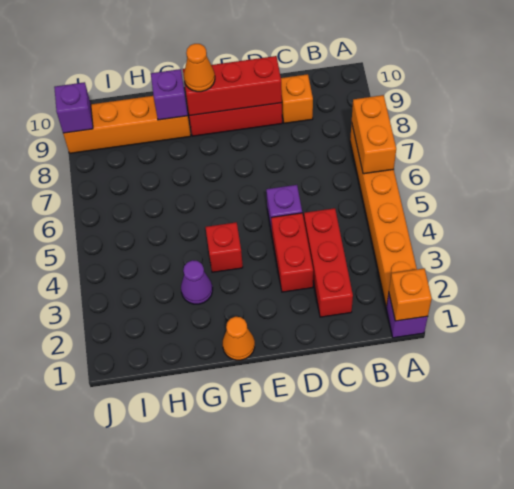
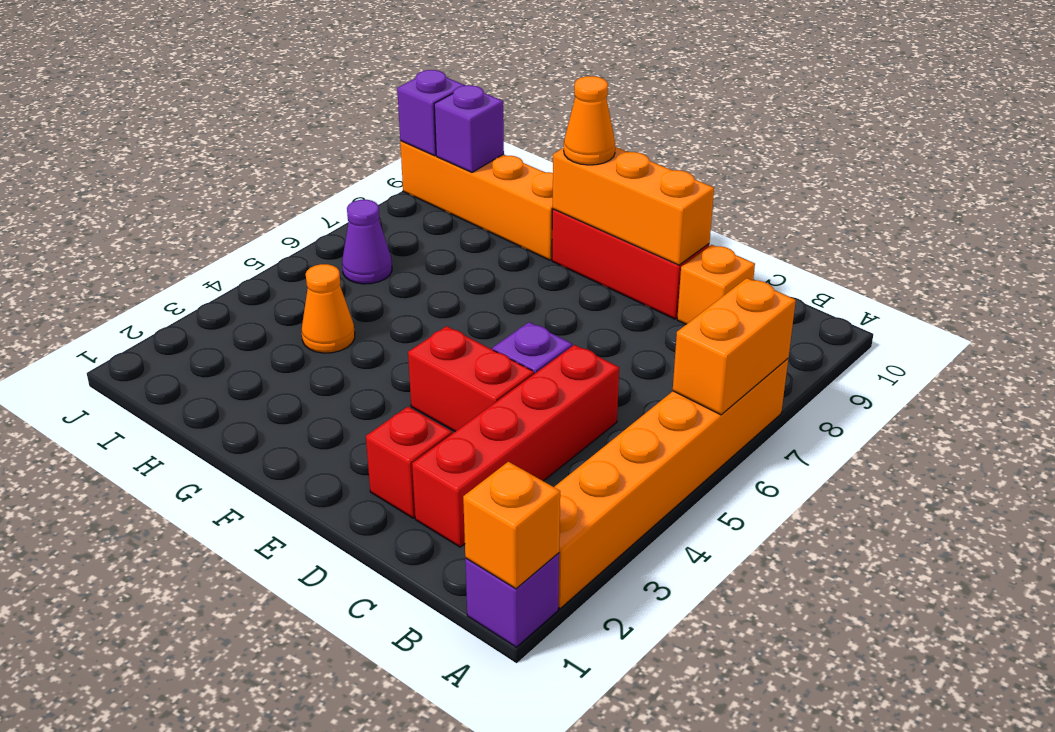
red brick C2:C4 level 1 -> red brick C2:C5 level 1
red brick D3:D4 level 1 -> red brick D4:E4 level 1
red brick D9:F9 level 2 -> orange brick D9:F9 level 2
orange cone F1 level 1 -> orange cone H4 level 1
red brick F4 level 1 -> red brick D2 level 1
purple cone G3 level 1 -> purple cone I6 level 1
purple brick G9 level 2 -> purple brick I9 level 2

